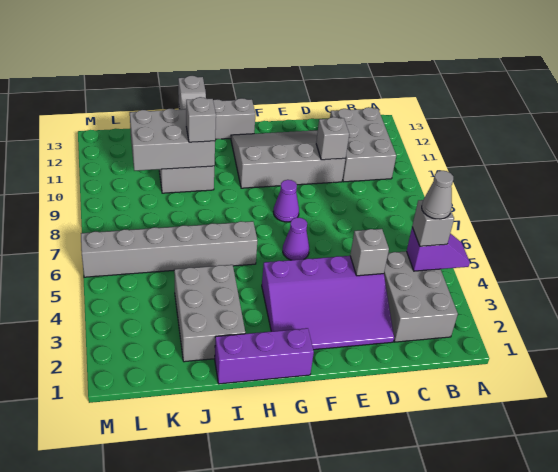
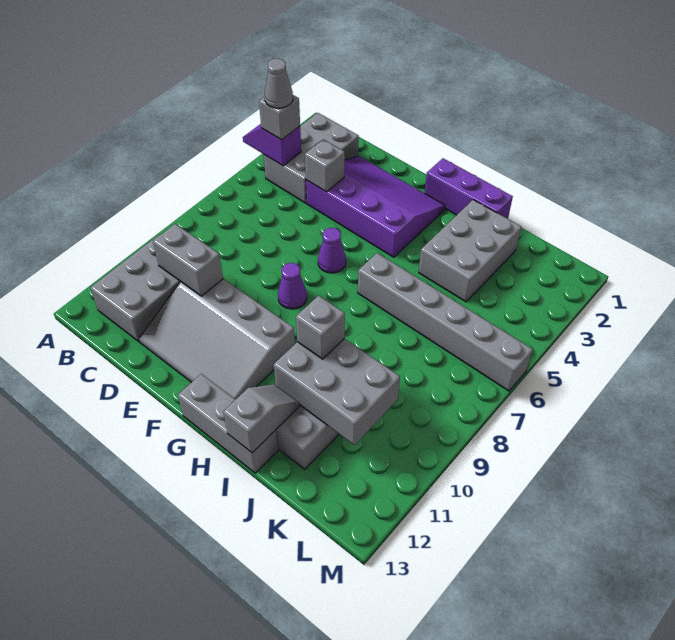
grey brick D10 level 2 -> grey brick C10:D10 level 2

